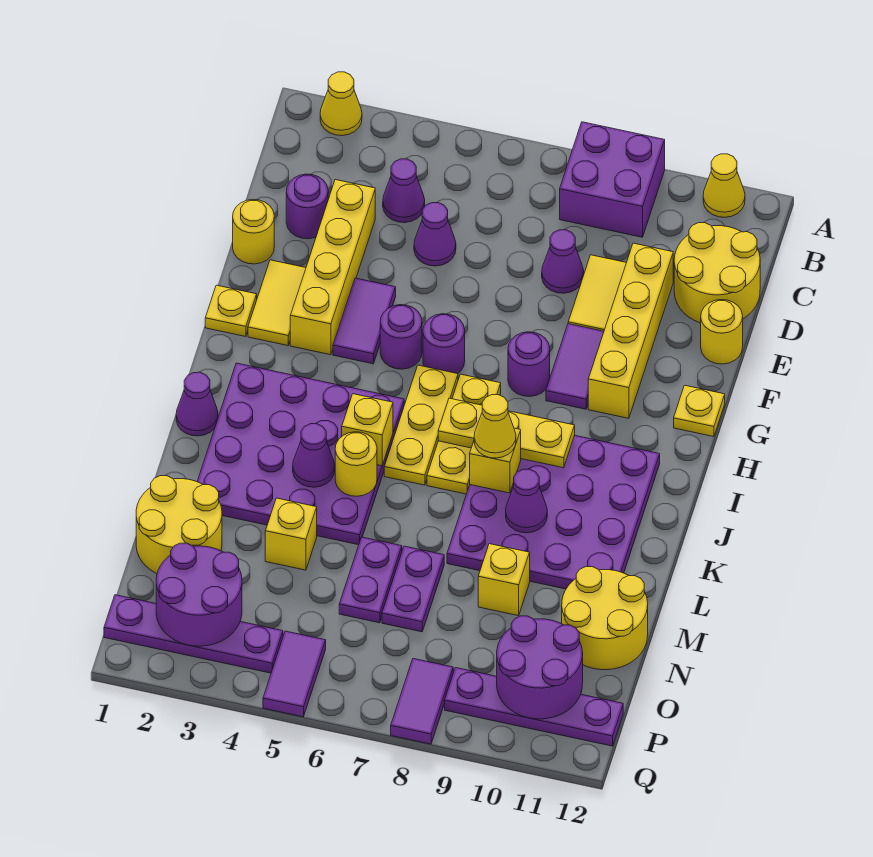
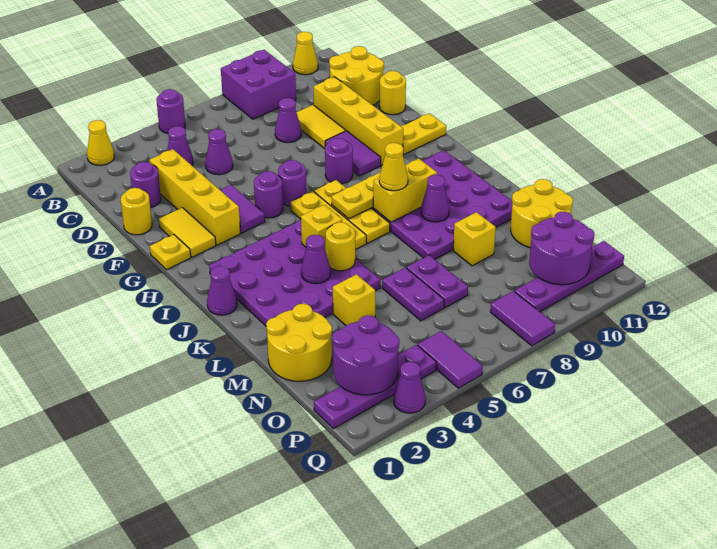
none -> purple round brick A5 level 1
yellow plate G12 level 1 -> yellow plate G11:G12 level 1
yellow brick J8 level 2 -> yellow brick J8:J9 level 2
none -> purple cone Q3 level 1

